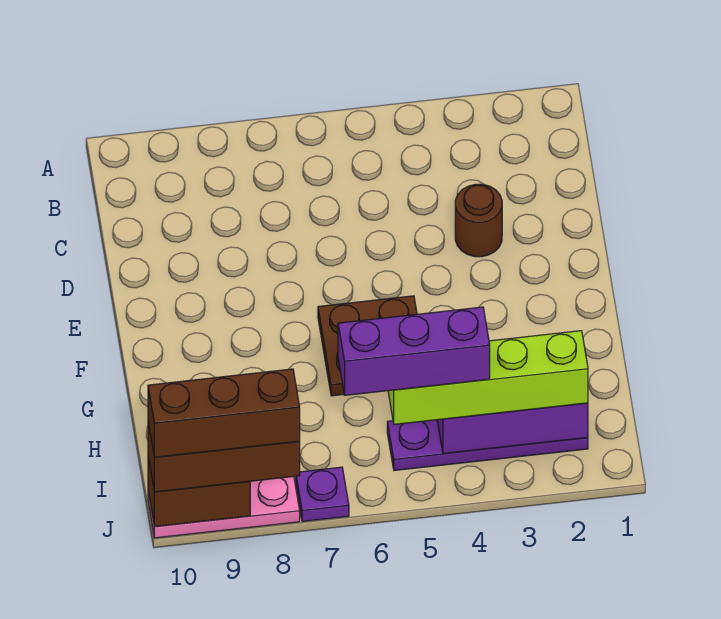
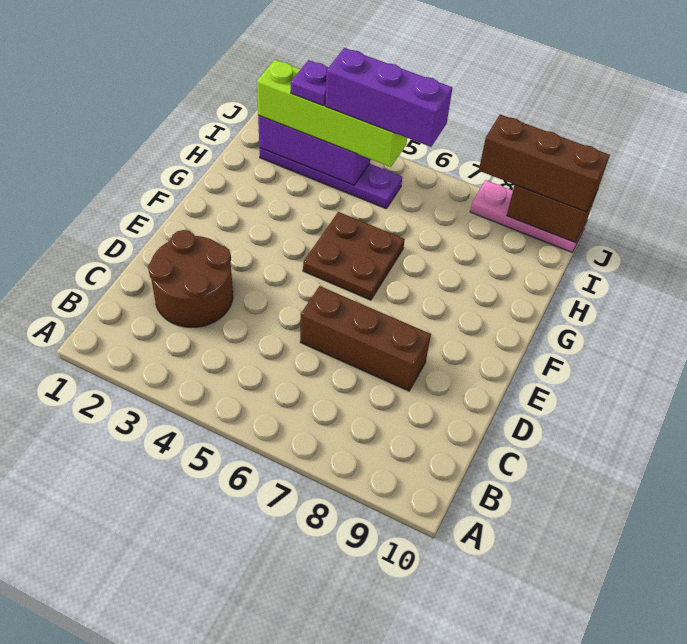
brown round brick D3 level 1 -> brown round brick C2:D3 level 1
purple plate J7 level 1 -> purple plate I3 level 4
brown brick J8:J10 level 4 -> brown brick D6:D8 level 1

